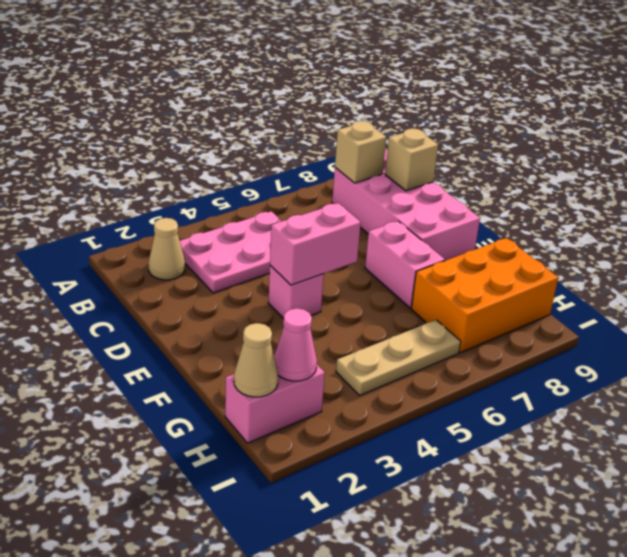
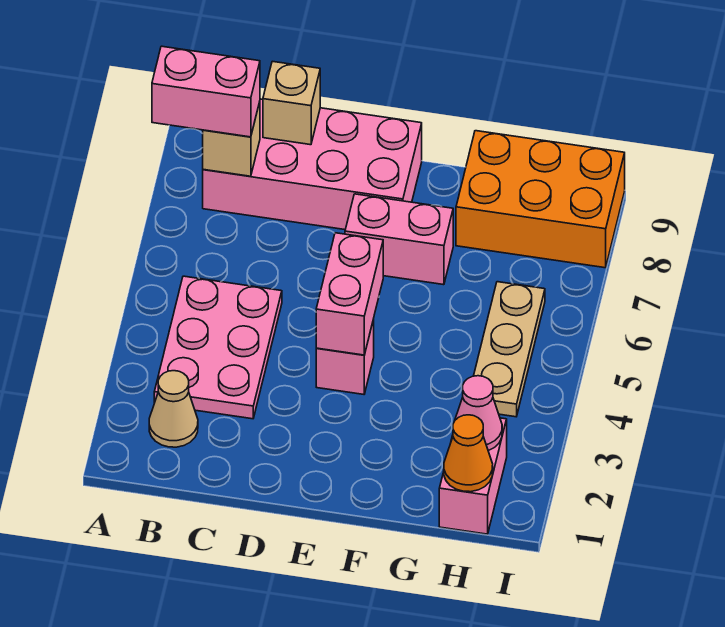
none -> pink brick A8:B8 level 3
orange brick G7:H9 level 1 -> orange brick G8:I9 level 1
tan cone H1 level 2 -> orange cone H1 level 2

